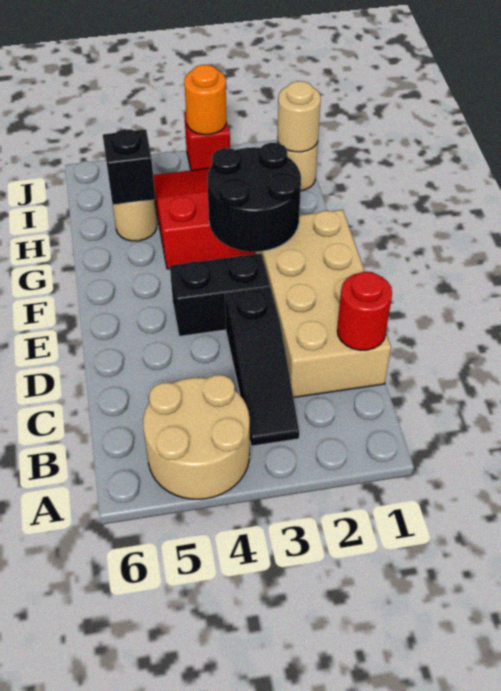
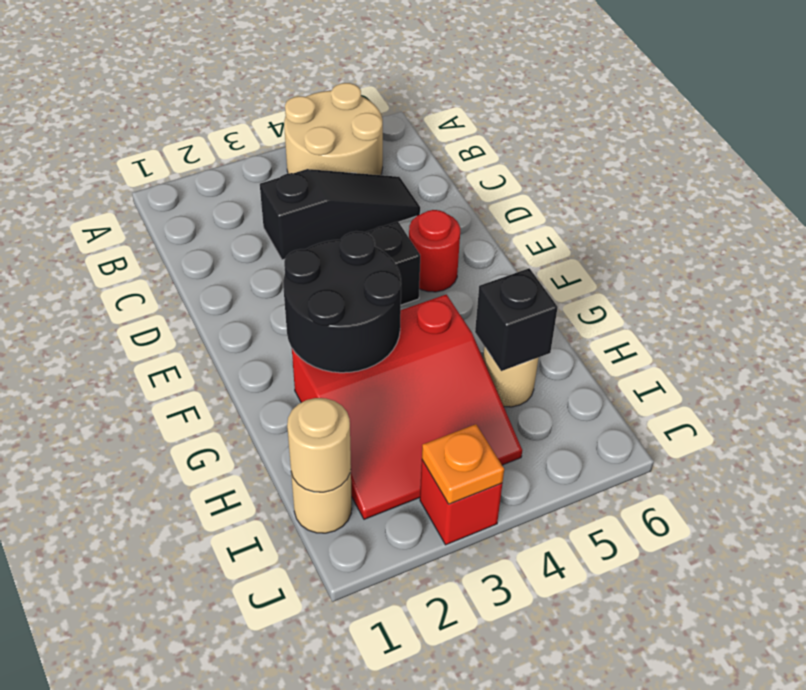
black slope B3:D3 level 1 top D -> black slope C3:C5 level 1 top 3
tan brick C1:F2 level 1 -> none
red round brick C1 level 2 -> red round brick E5 level 1
orange round brick J3 level 2 -> orange plate J3 level 2

